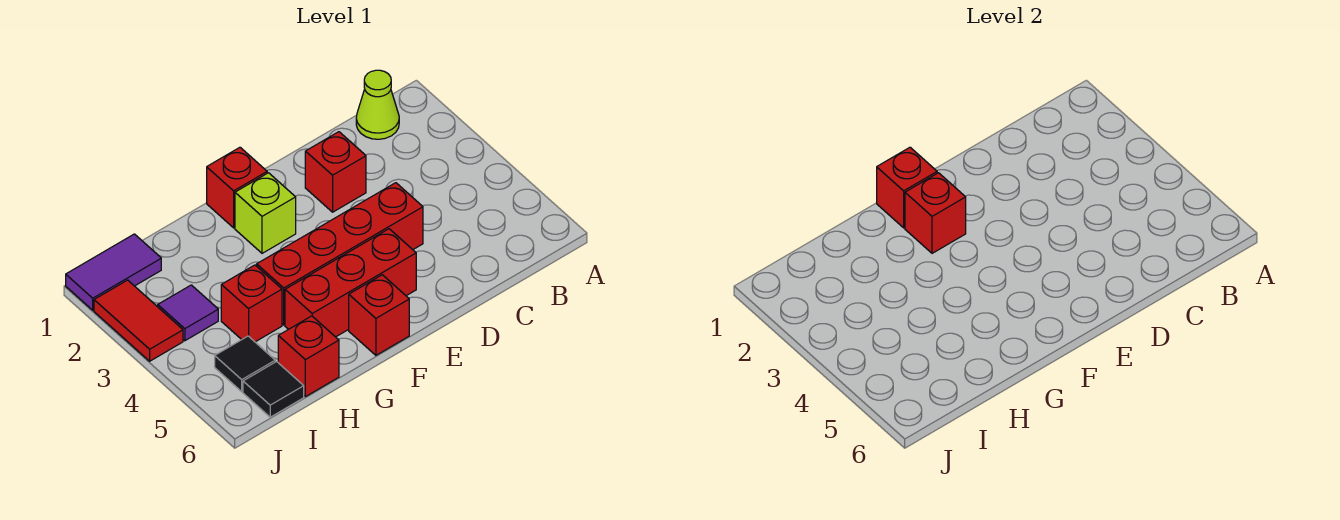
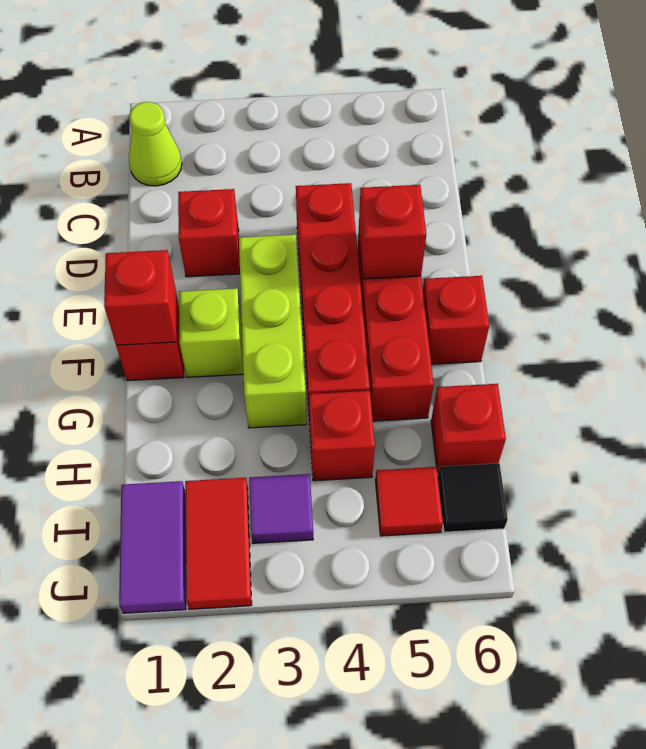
none -> lime brick E3:G3 level 1
red brick F2 level 2 -> red brick E5 level 2
black tile I5 level 1 -> red tile I5 level 1
red tile J2:J3 level 1 -> red tile I2:J2 level 1

